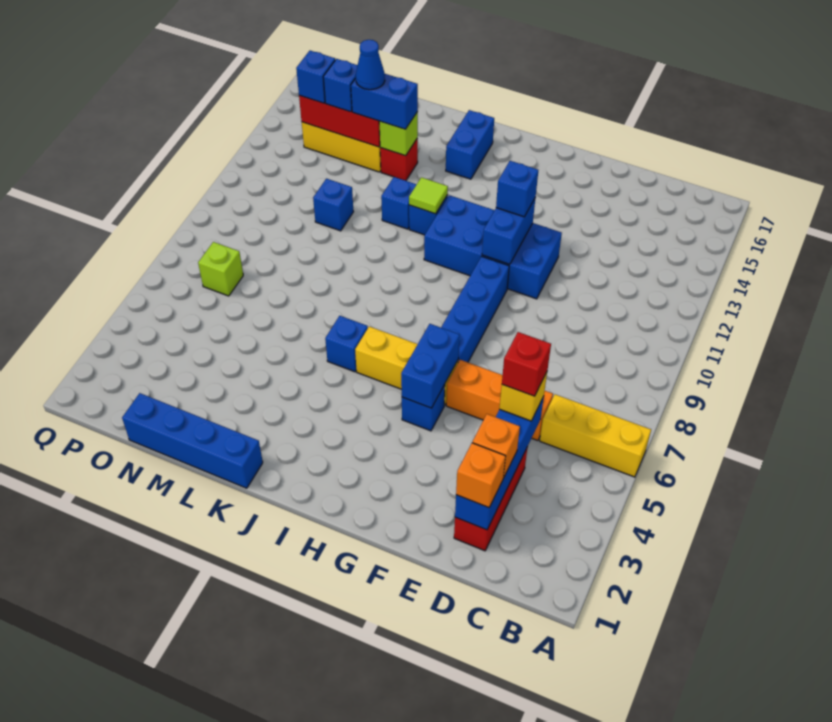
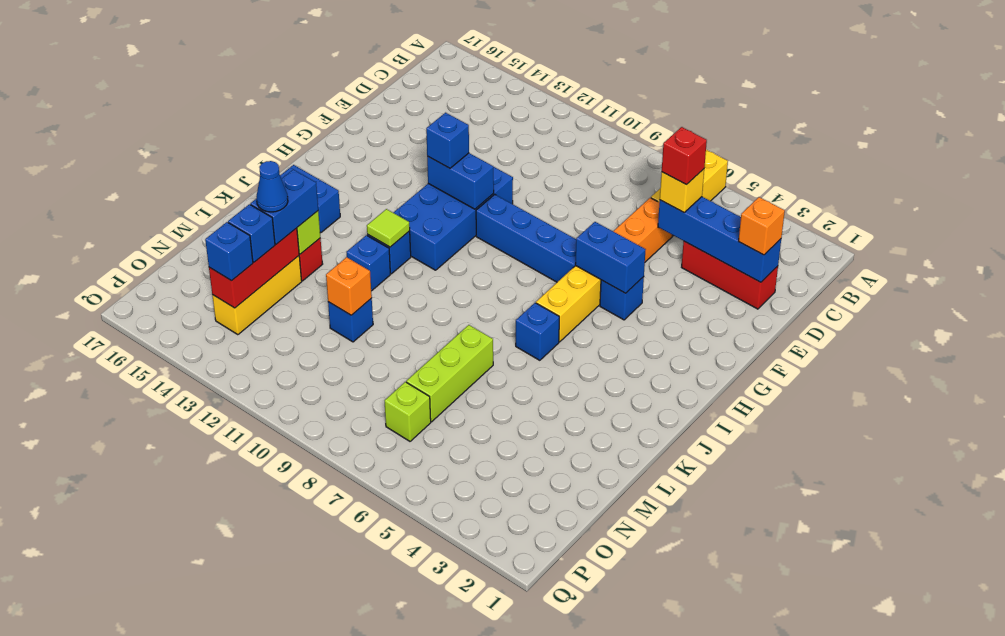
orange brick D3 level 3 -> orange brick M11 level 2
blue brick K1:N1 level 1 -> none
none -> lime brick L7:N7 level 1

